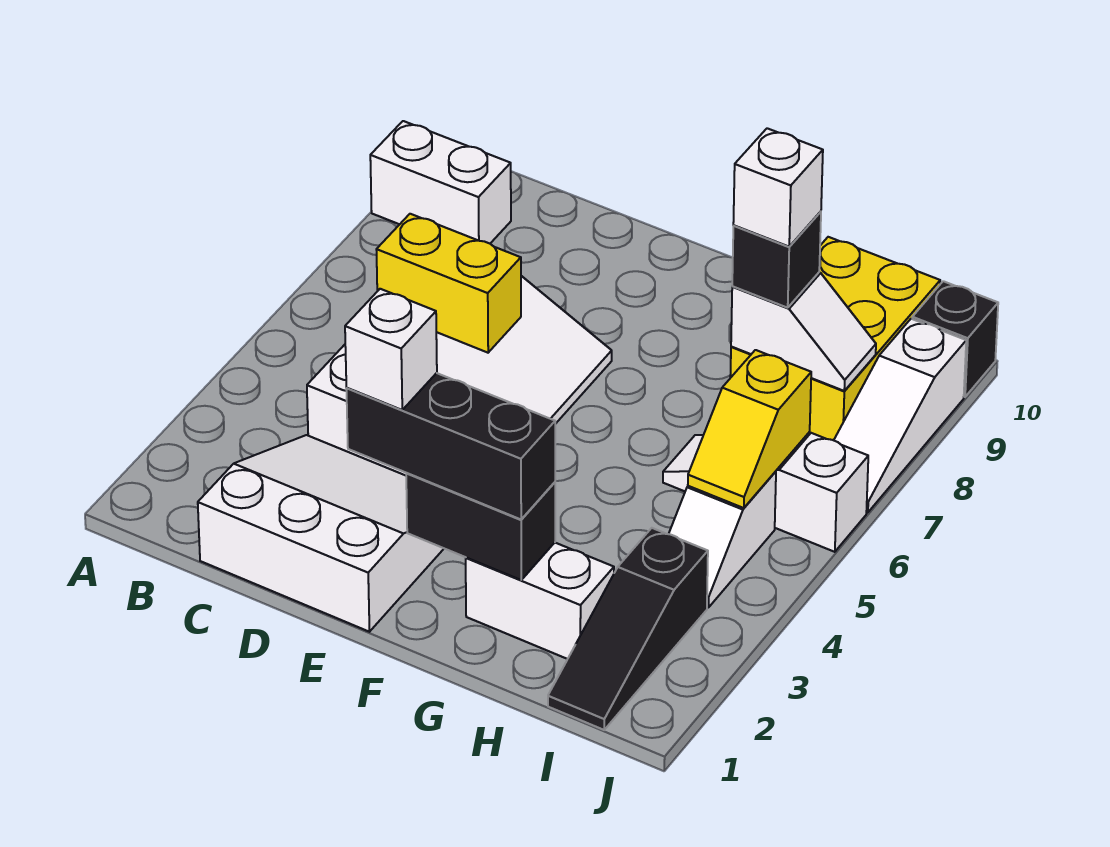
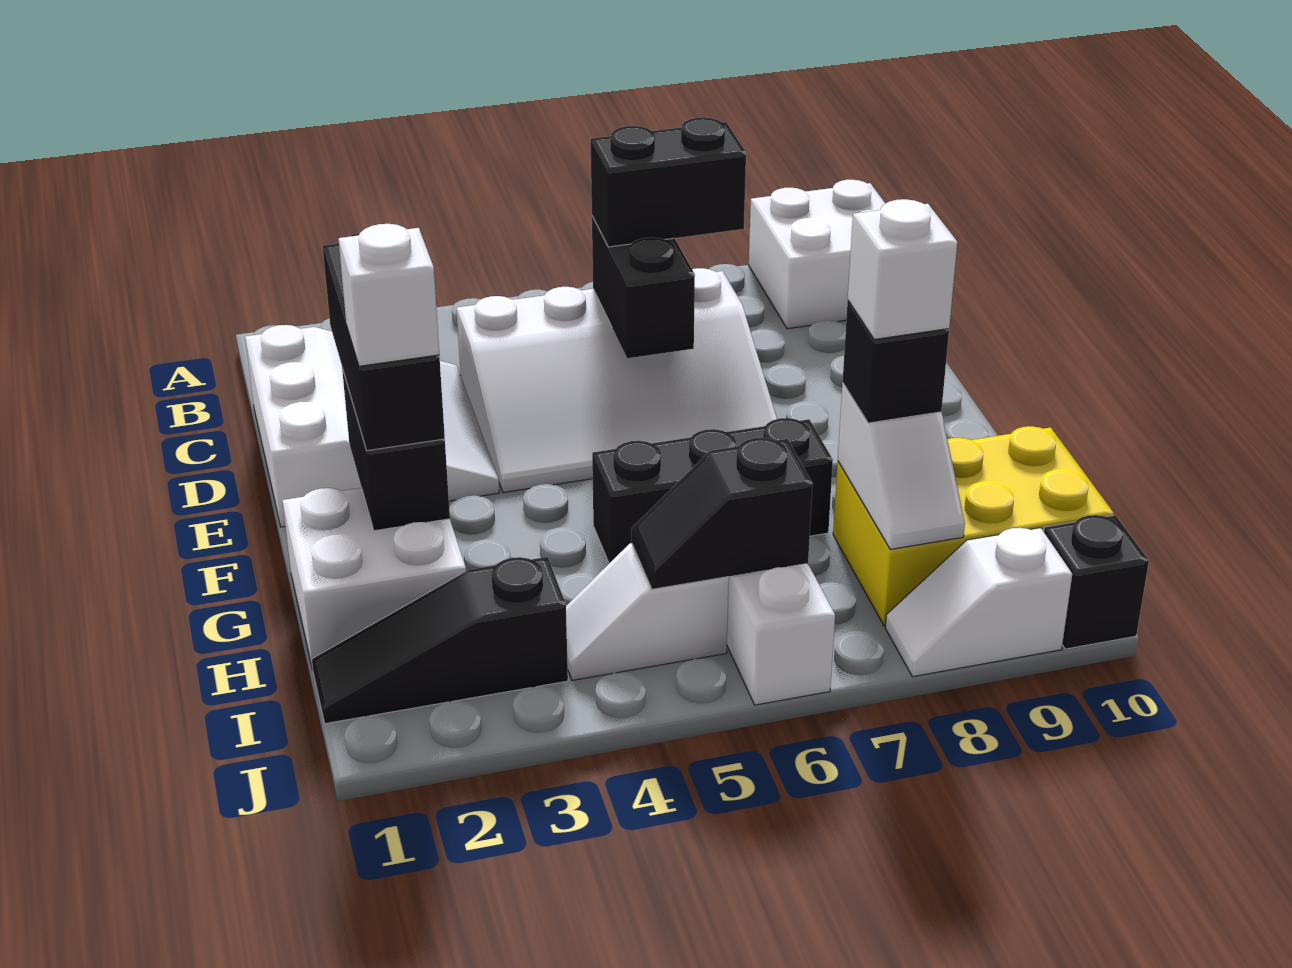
white brick A9:B9 level 1 -> white brick A9:B10 level 1
yellow brick C6:D6 level 2 -> black brick C6:D6 level 2
none -> black brick C6:C7 level 3
white brick E2 level 4 -> white brick G2 level 4
white brick G2:H2 level 1 -> white brick G1:H2 level 1
none -> black brick G5:G7 level 1
yellow slope I5:I6 level 2 top 6 -> black slope I5:I6 level 2 top 6
white slope J7:J9 level 1 top 9 -> white slope J8:J9 level 1 top 9

